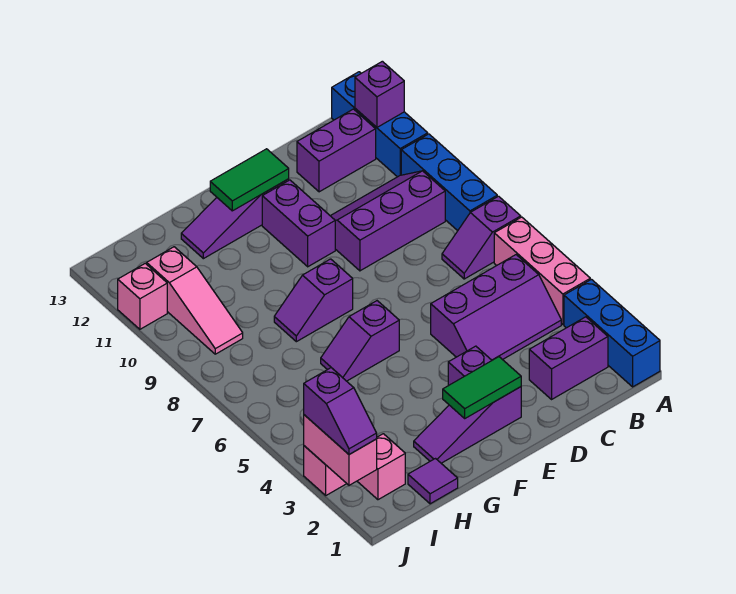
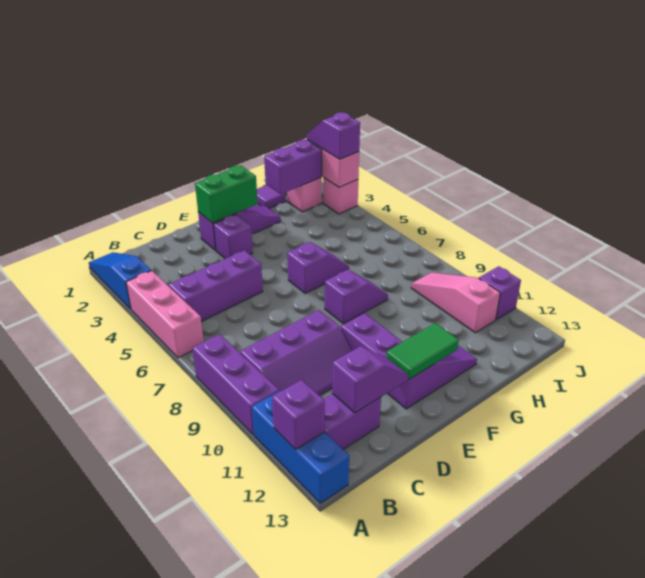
blue brick A1:A3 level 1 -> blue slope A1:A3 level 1 top 3
purple slope A7:B7 level 1 top A -> purple slope C12:D12 level 2 top C
blue brick A8:A10 level 1 -> purple brick A8:A10 level 1
purple brick B2:C2 level 1 -> purple brick H2:I2 level 2
green tile E2:F2 level 2 -> green brick E2:F2 level 2
pink brick J11 level 1 -> purple brick J11 level 1

